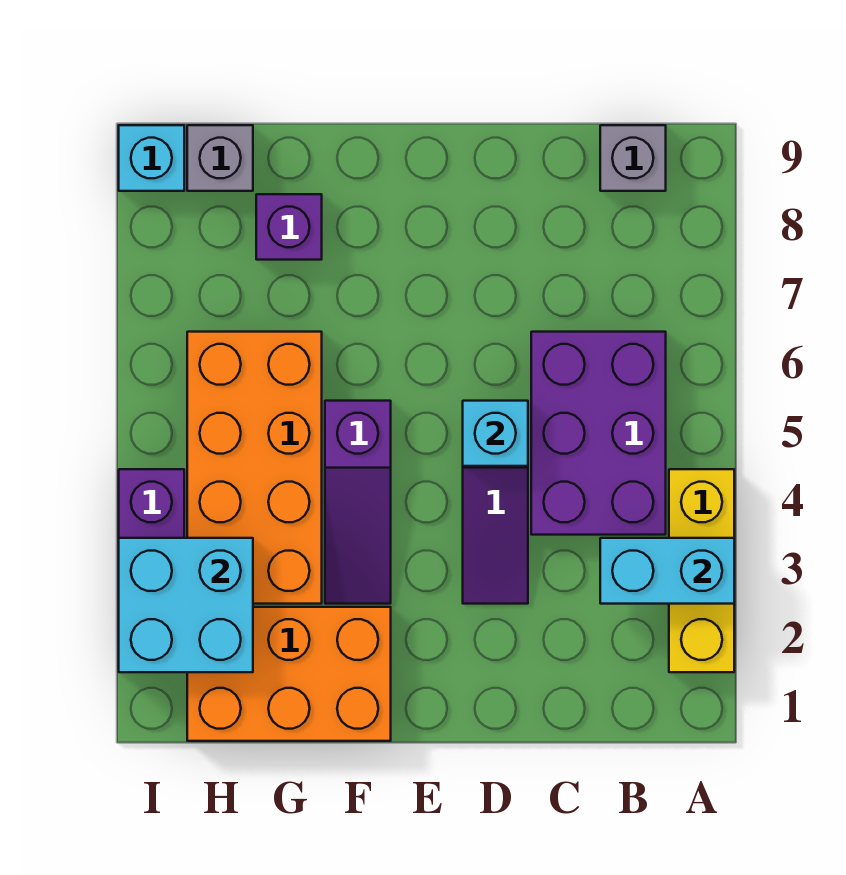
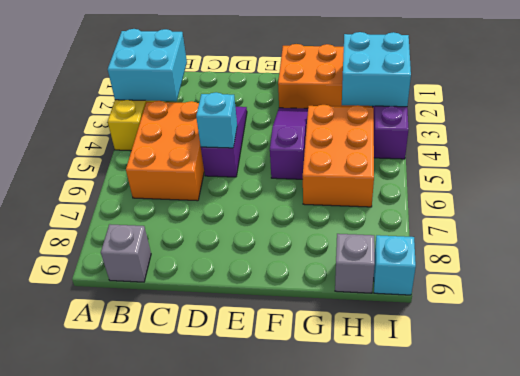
cyan brick A3:B3 level 2 -> cyan brick A2:B3 level 2
purple brick B4:C6 level 1 -> orange brick B4:C6 level 1
orange brick G3:H6 level 1 -> orange brick G4:H6 level 1
purple brick G8 level 1 -> none

